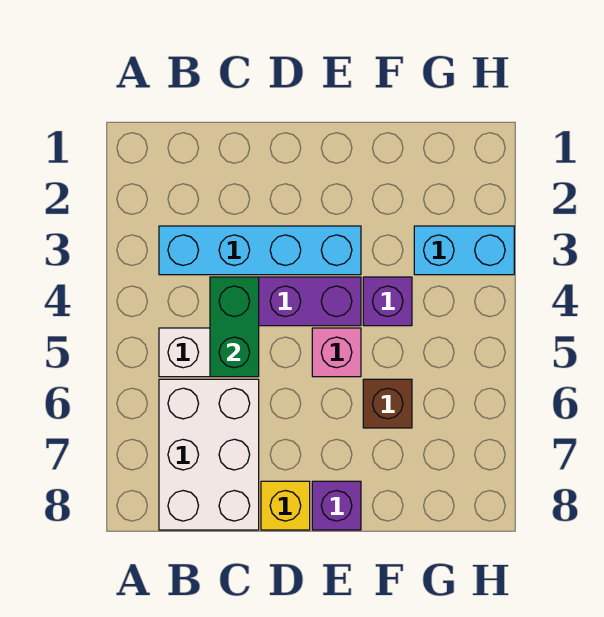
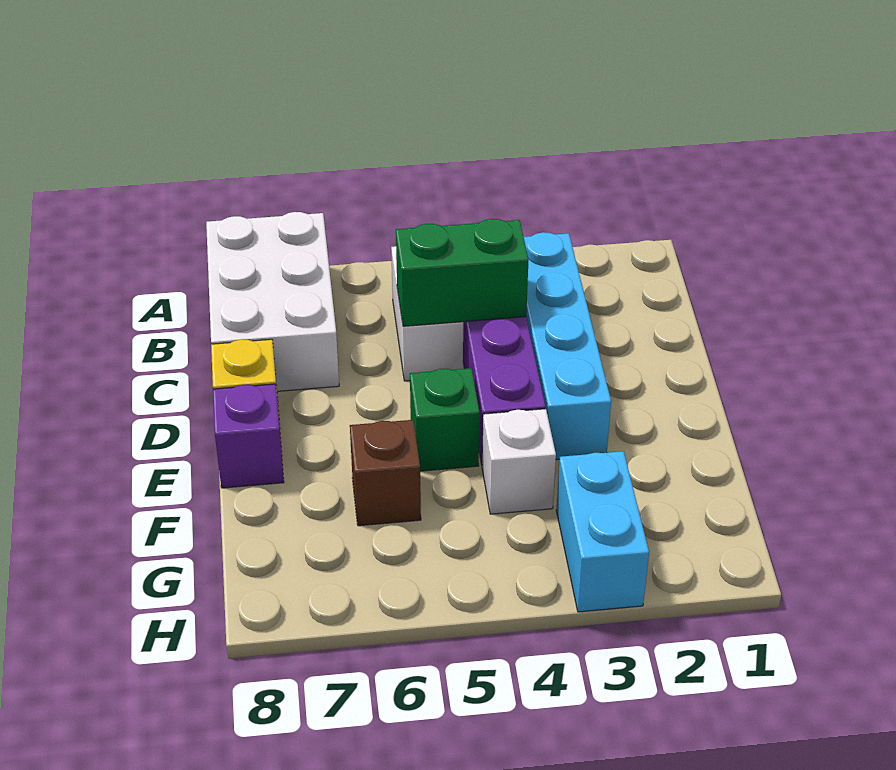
white brick B6:C8 level 1 -> white brick A7:C8 level 1
pink brick E5 level 1 -> green brick E5 level 1
purple brick F4 level 1 -> white brick F4 level 1

